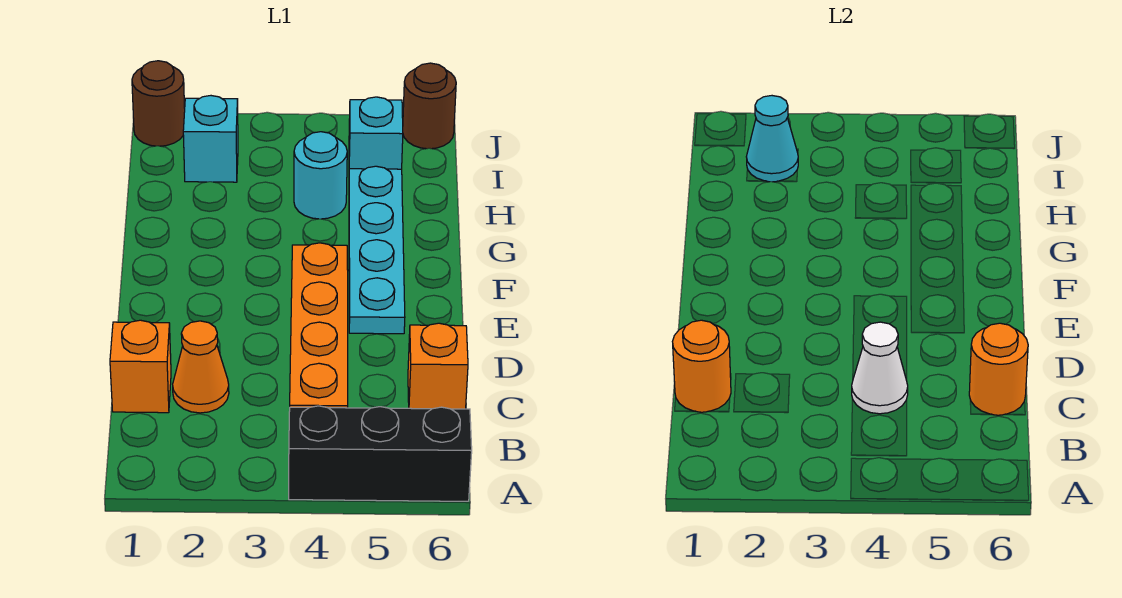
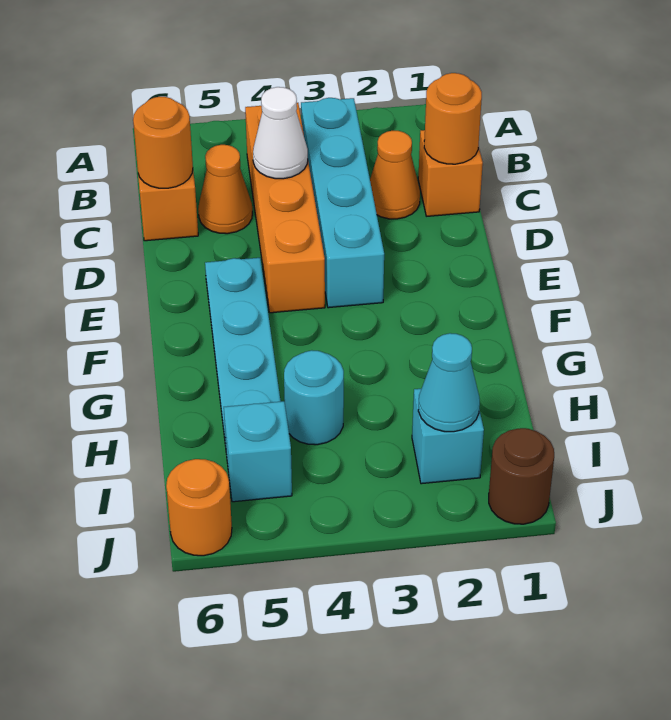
black brick A4:A6 level 1 -> none
none -> cyan brick B3:E3 level 1
none -> orange cone C5 level 1
brown round brick J6 level 1 -> orange round brick J6 level 1

